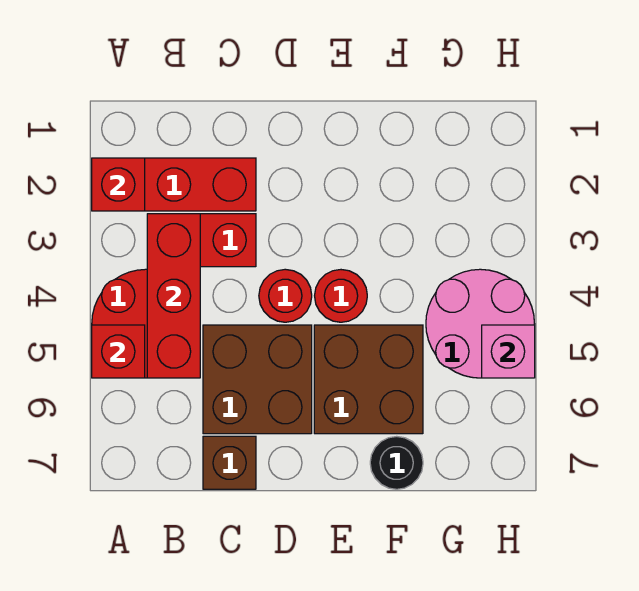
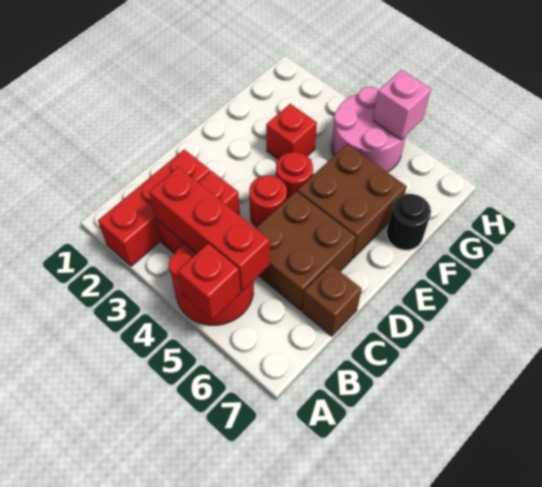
red brick A2 level 2 -> red brick F3 level 1

